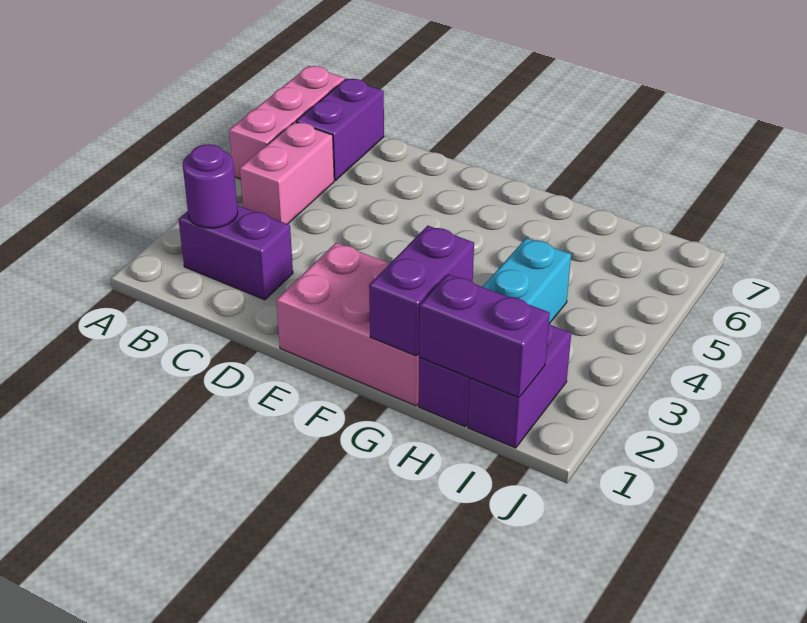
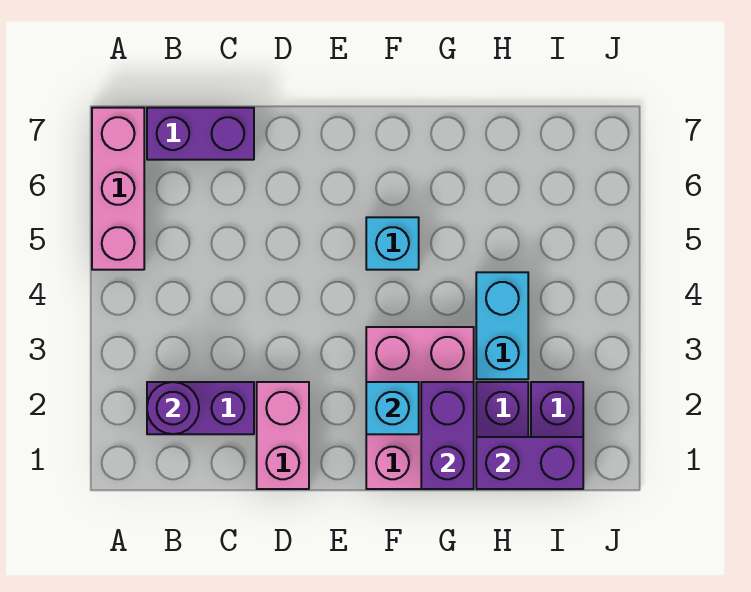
pink brick B4:B5 level 1 -> pink brick D1:D2 level 1
purple brick B6:B7 level 1 -> purple brick B7:C7 level 1
pink brick E1:G2 level 1 -> pink brick F1:G3 level 1
none -> cyan brick F2 level 2
none -> cyan brick F5 level 1

